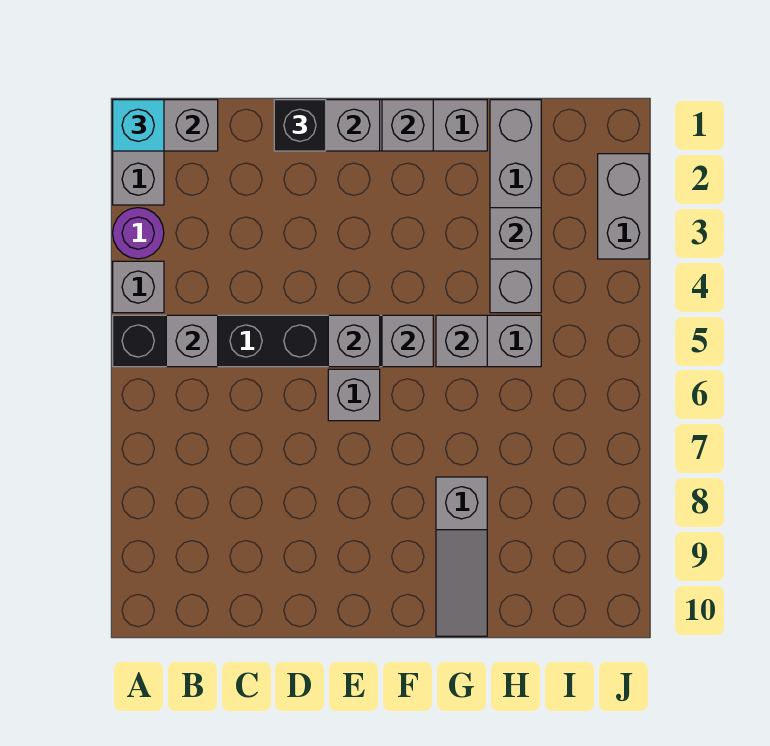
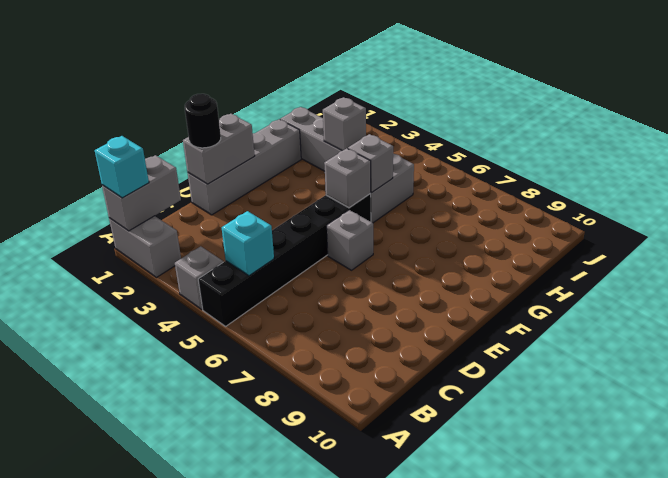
purple round brick A3 level 1 -> none
grey brick B5 level 2 -> cyan brick B5 level 2
black brick D1 level 3 -> black round brick D1 level 3
grey brick E5 level 2 -> none
grey brick F1 level 2 -> none
grey slope G8:G10 level 1 top 8 -> none
grey brick J2:J3 level 1 -> none

